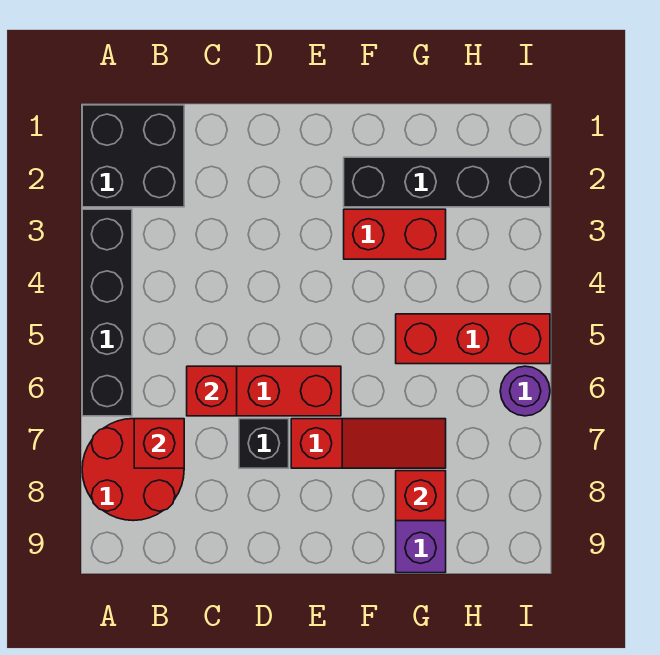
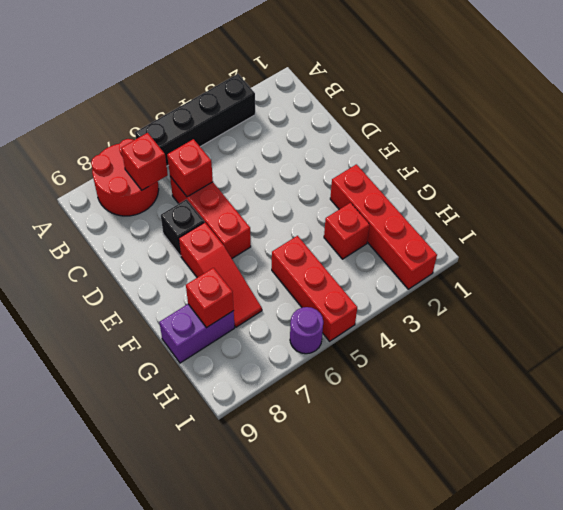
black brick A1:B2 level 1 -> none
black brick F2:I2 level 1 -> red brick F2:I2 level 1
red brick F3:G3 level 1 -> red brick G3 level 1

